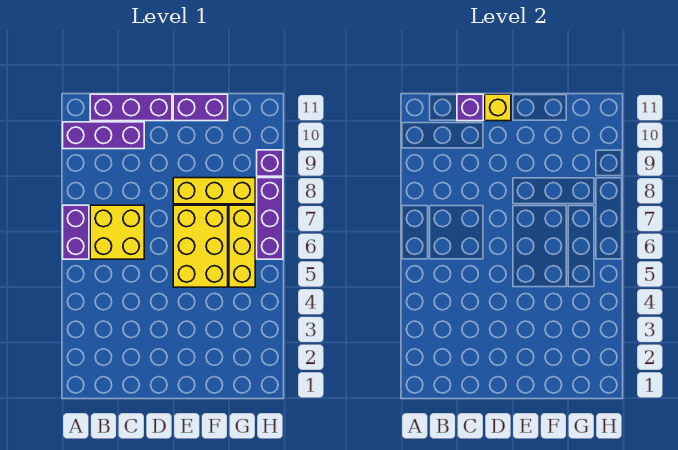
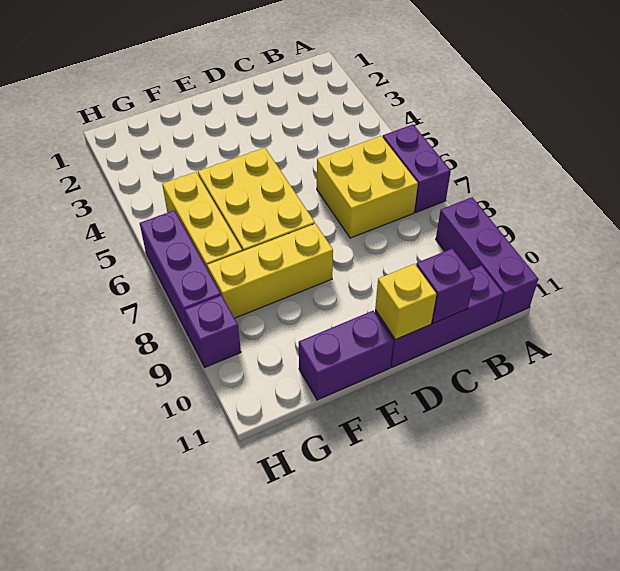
purple brick A10:C10 level 1 -> purple brick A9:A11 level 1

